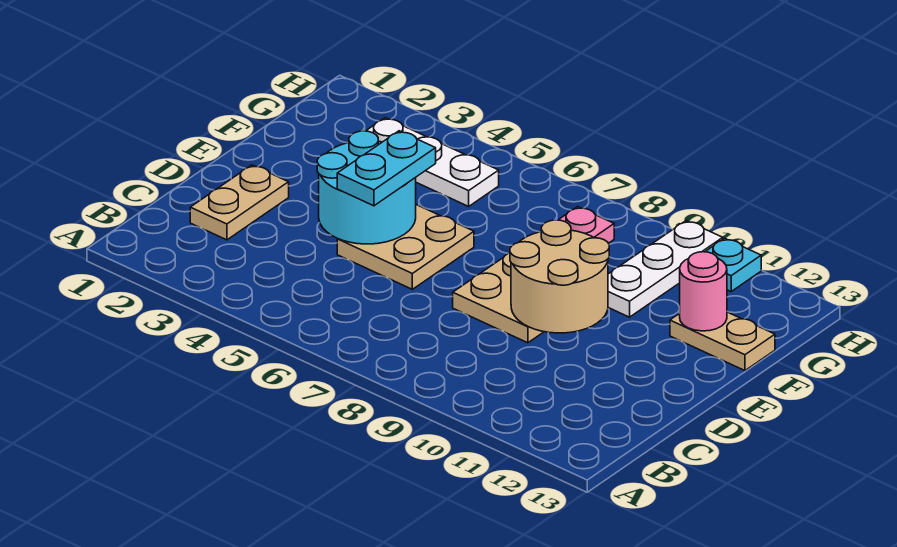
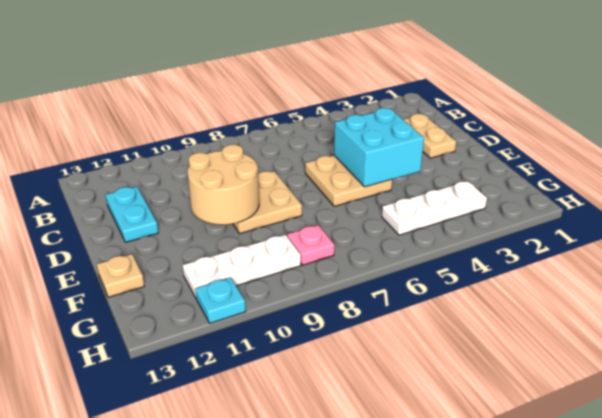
cyan round brick D4:E5 level 2 -> cyan brick D4:E5 level 2
cyan plate D5:E5 level 3 -> cyan plate C12:D12 level 1
white plate F10:H10 level 1 -> white plate G9:G11 level 1
tan plate F12:F13 level 1 -> tan plate F13 level 1
pink round brick F12 level 2 -> none

